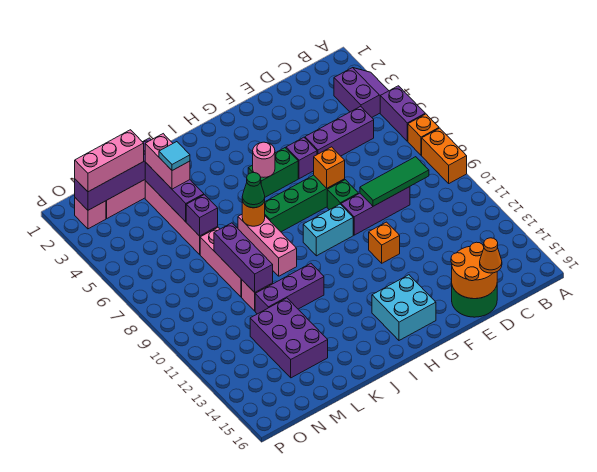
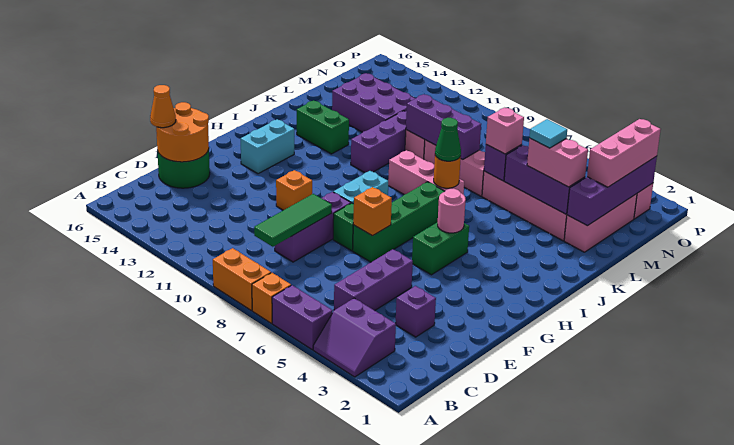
purple brick F5 level 1 -> purple brick D3 level 1
cyan brick G14:H15 level 1 -> cyan brick G14:H14 level 1
none -> green brick J13:J14 level 1
none -> pink brick L6 level 3

